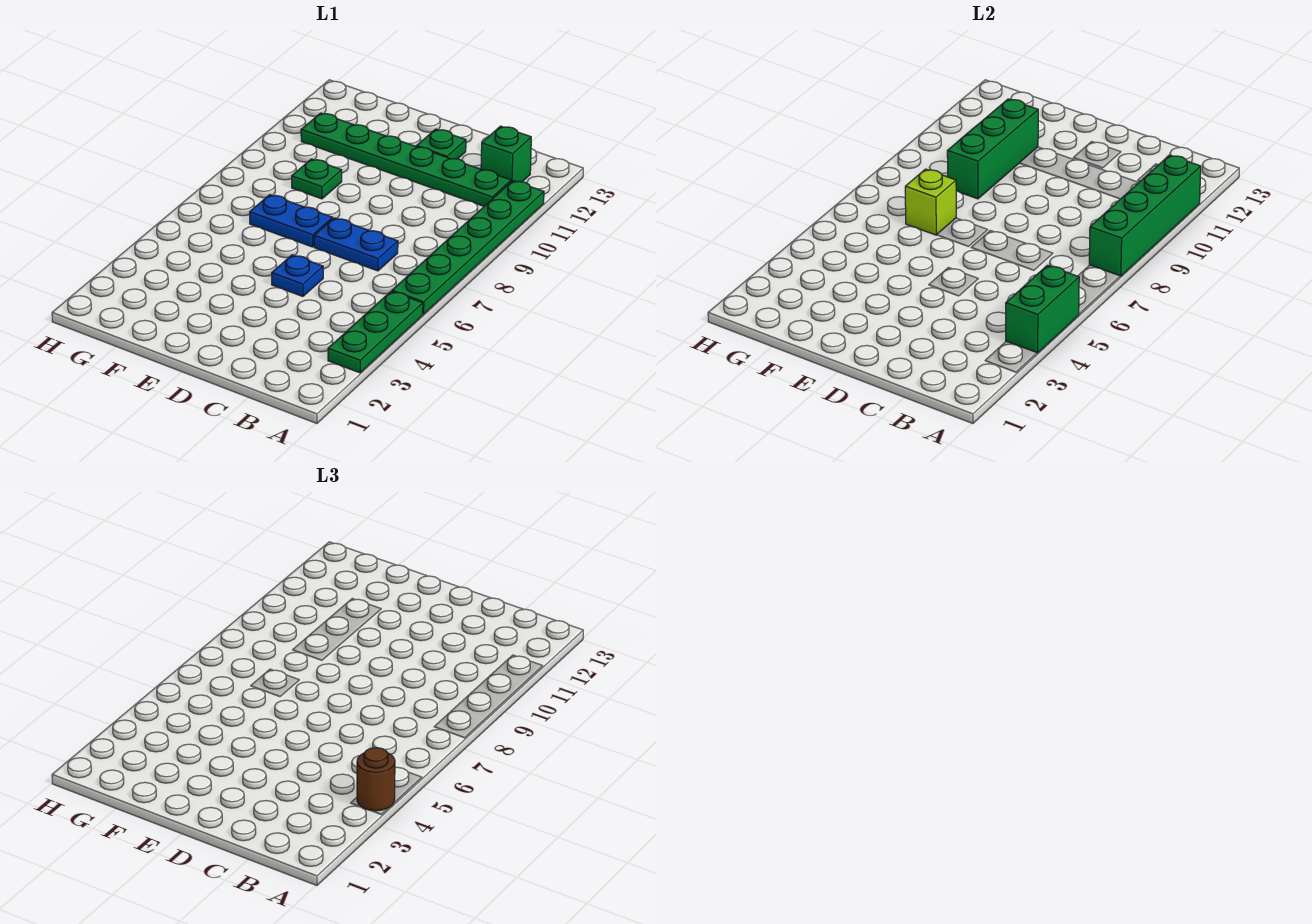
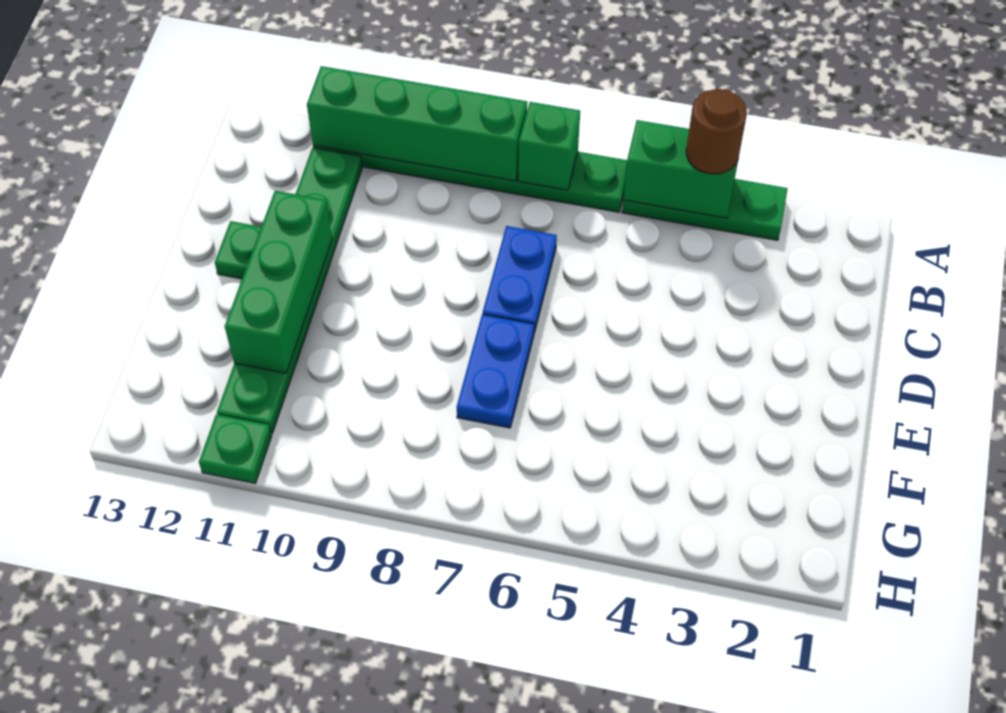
green brick B12 level 1 -> green brick A7 level 2
blue plate D5 level 1 -> none
lime brick F7 level 2 -> none
green plate F9 level 1 -> green plate H11 level 1
green brick F9:F11 level 2 -> green brick D11:F11 level 2

